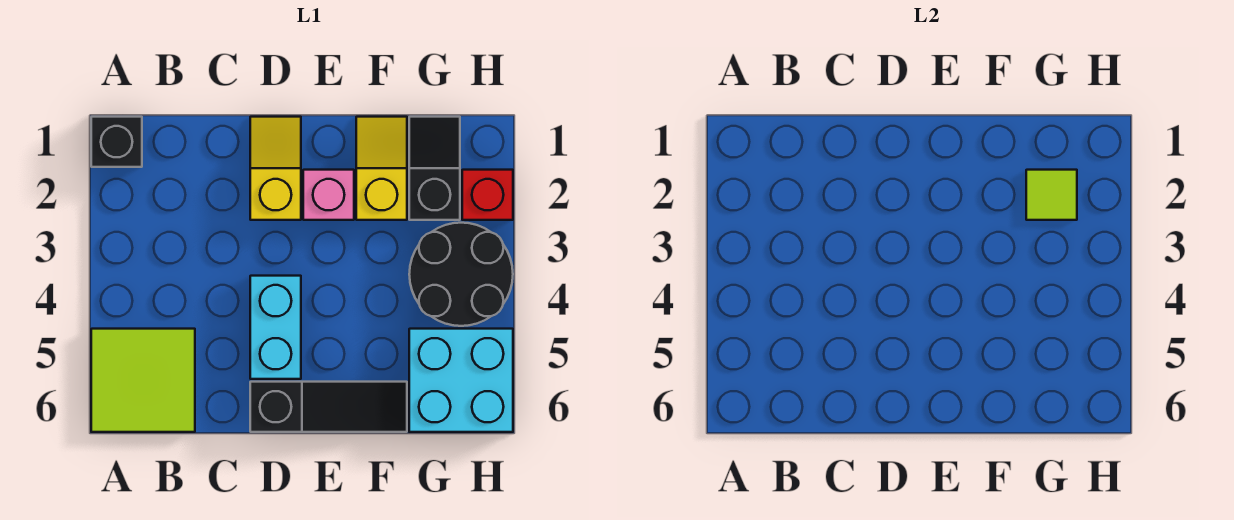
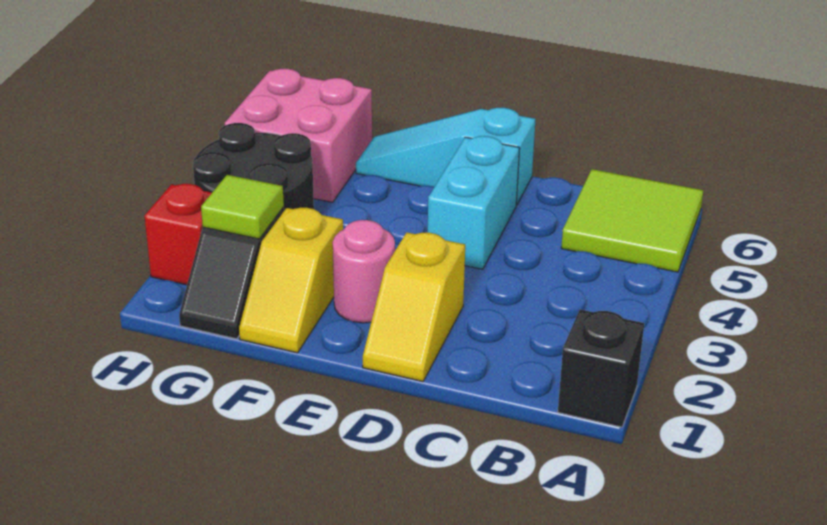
black slope D6:F6 level 1 top D -> cyan slope D6:F6 level 1 top D
pink brick E2 level 1 -> pink round brick E2 level 1
cyan brick G5:H6 level 1 -> pink brick G5:H6 level 1

